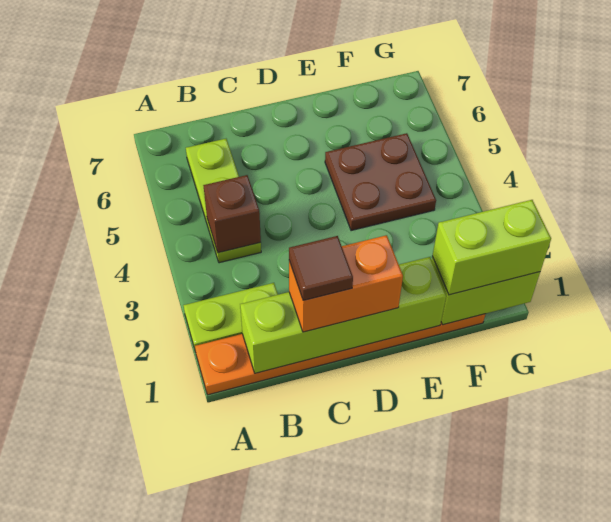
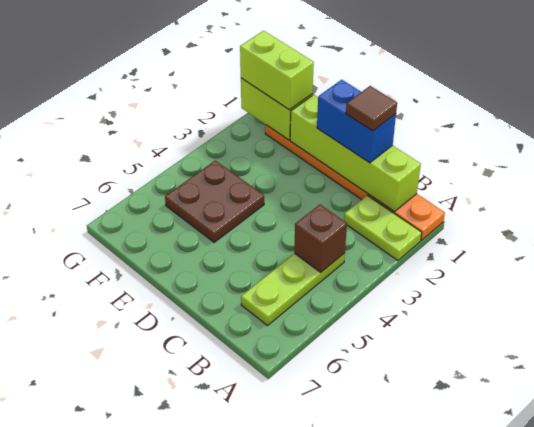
orange brick C1:D1 level 3 -> blue brick C1:D1 level 3

